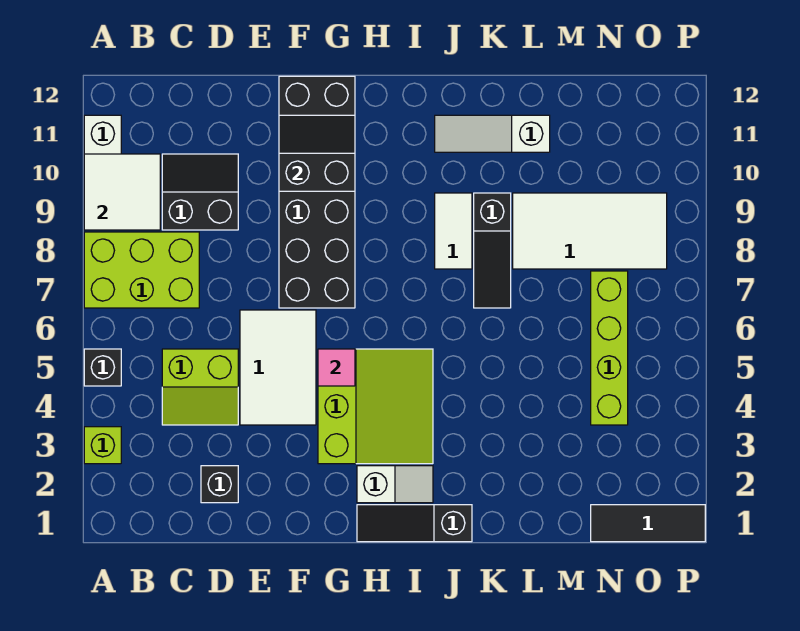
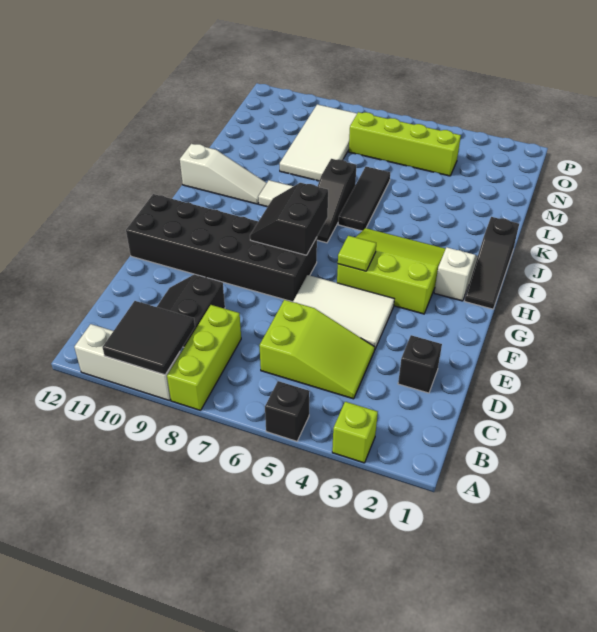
lime brick A7:C8 level 1 -> lime brick A8:C8 level 1
white tile A9:B10 level 2 -> black tile A9:B10 level 2
lime slope C4:D5 level 1 top 5 -> lime slope C4:D6 level 1 top 6
black slope F10:G11 level 2 top 10 -> black slope G7:H8 level 2 top 7
pink tile G5 level 2 -> lime tile G5 level 2
white slope J11:L11 level 1 top L -> white slope J10:J12 level 1 top 12
black slope K7:K9 level 1 top 9 -> black slope I7:K7 level 1 top K
black tile N1:P1 level 1 -> black tile J6:L6 level 1

